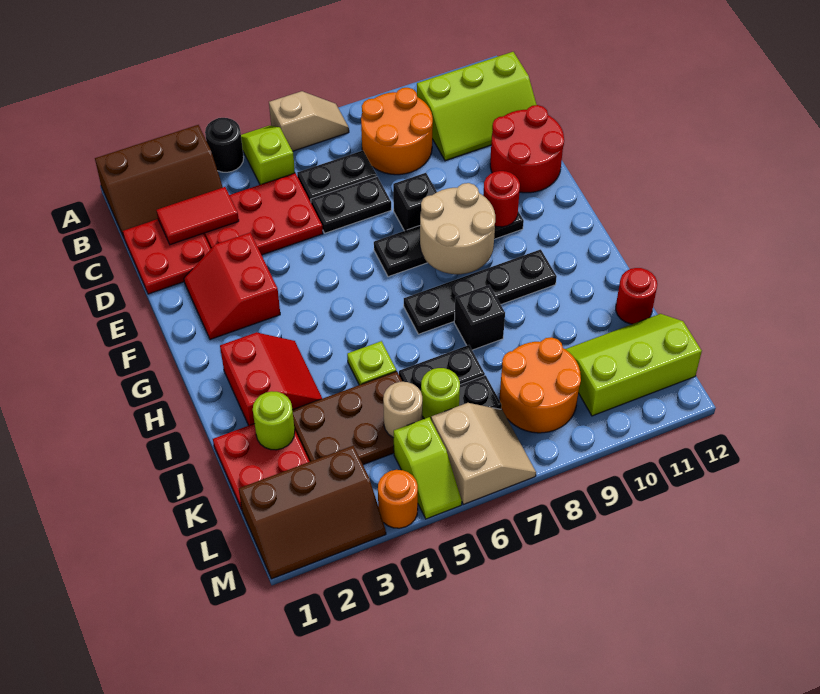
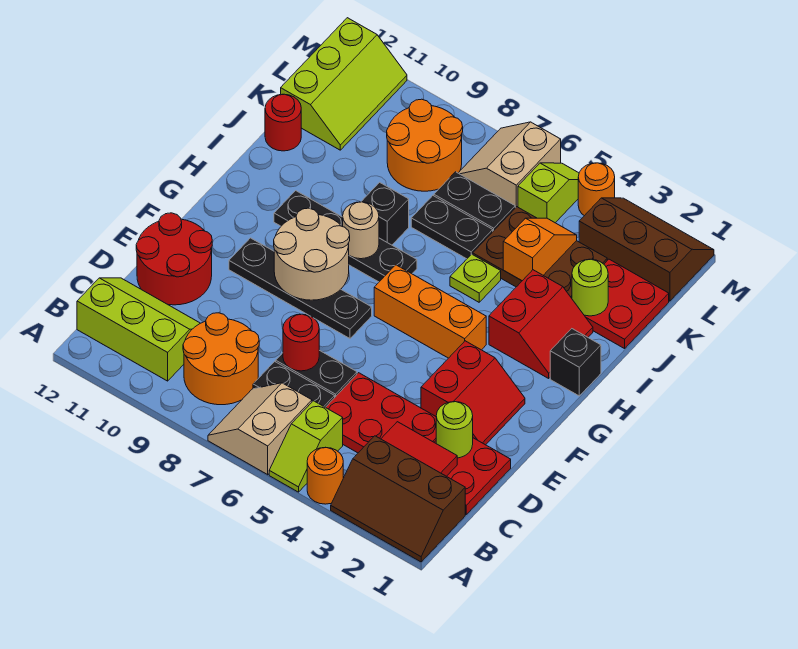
brown slope A1:B3 level 1 top A -> brown slope A1:B3 level 1 top B
black round brick A4 level 1 -> orange round brick A4 level 1
tan slope A6:A7 level 1 top 6 -> tan slope A6:B7 level 1 top 6
black brick E8 level 1 -> black brick H1 level 1
red round brick F10 level 2 -> red round brick D7 level 2
none -> orange brick G4:G6 level 1
red slope H2:I3 level 1 top 2 -> red slope H2:I3 level 1 top 3
none -> orange slope J4:K4 level 2 top J
tan round brick K5 level 2 -> tan round brick H8 level 2
lime round brick K6 level 2 -> lime round brick D2 level 2
lime slope K10:L12 level 1 top L -> lime slope K11:M12 level 1 top 12

